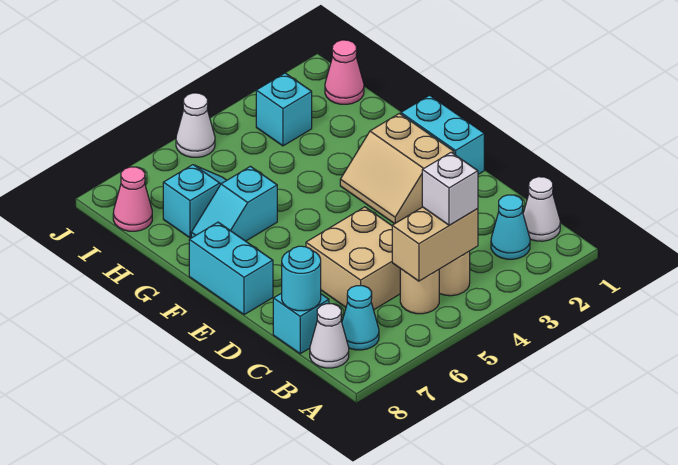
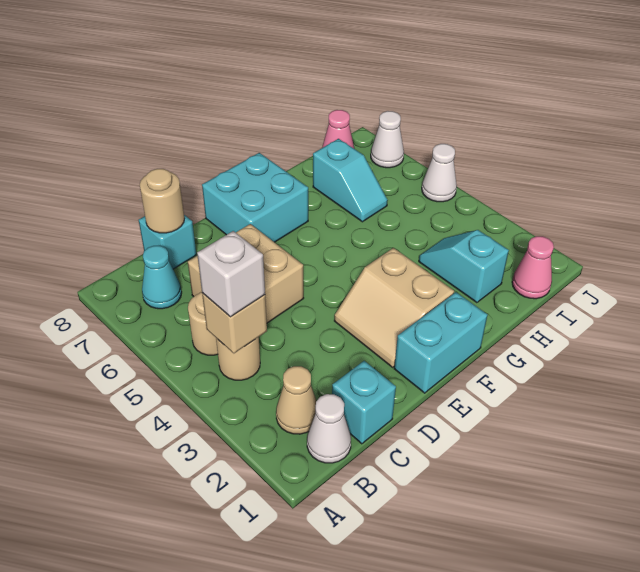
cyan cone B2 level 1 -> tan cone B2 level 1
tan brick B4:B5 level 2 -> tan brick B4 level 2
white cone B8 level 1 -> white cone J7 level 1
cyan round brick C8 level 2 -> tan round brick C8 level 2
tan slope E2:F3 level 1 top 2 -> tan slope E2:F3 level 1 top F
cyan brick E8:F8 level 1 -> cyan brick E7:F8 level 1
cyan slope G6:G7 level 1 top 6 -> cyan slope H2:H3 level 1 top 2
cyan brick I3 level 1 -> cyan brick C1 level 1

